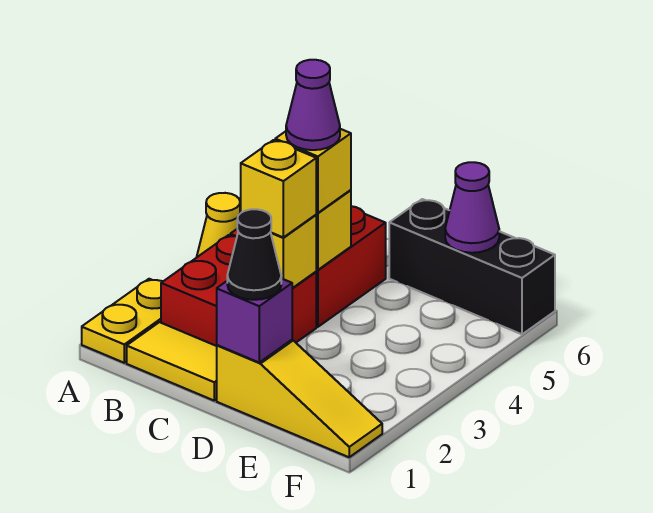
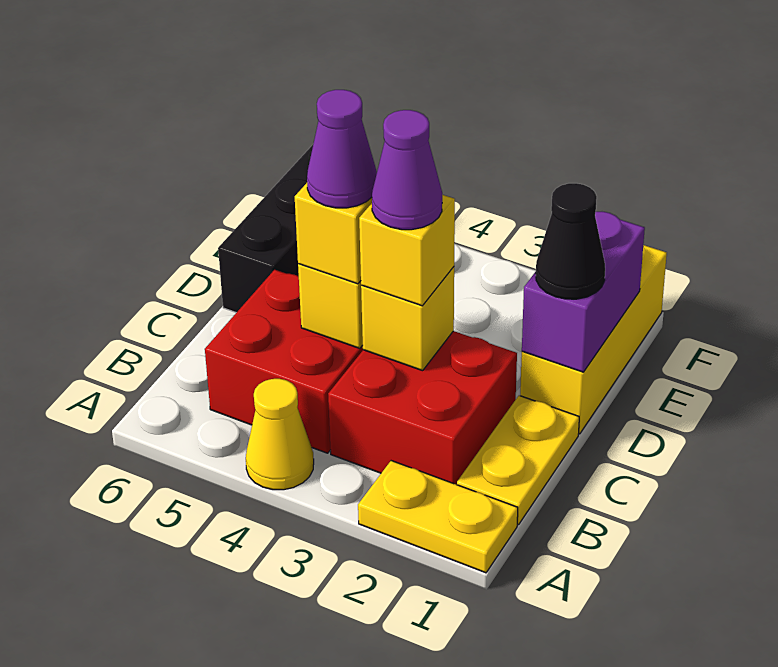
yellow tile B1:C1 level 1 -> yellow plate B1:C1 level 1
yellow slope D1:F1 level 1 top D -> yellow brick D1:F1 level 1
purple brick D1 level 2 -> purple brick D1:E1 level 2
purple cone E6 level 2 -> purple cone C3 level 4

